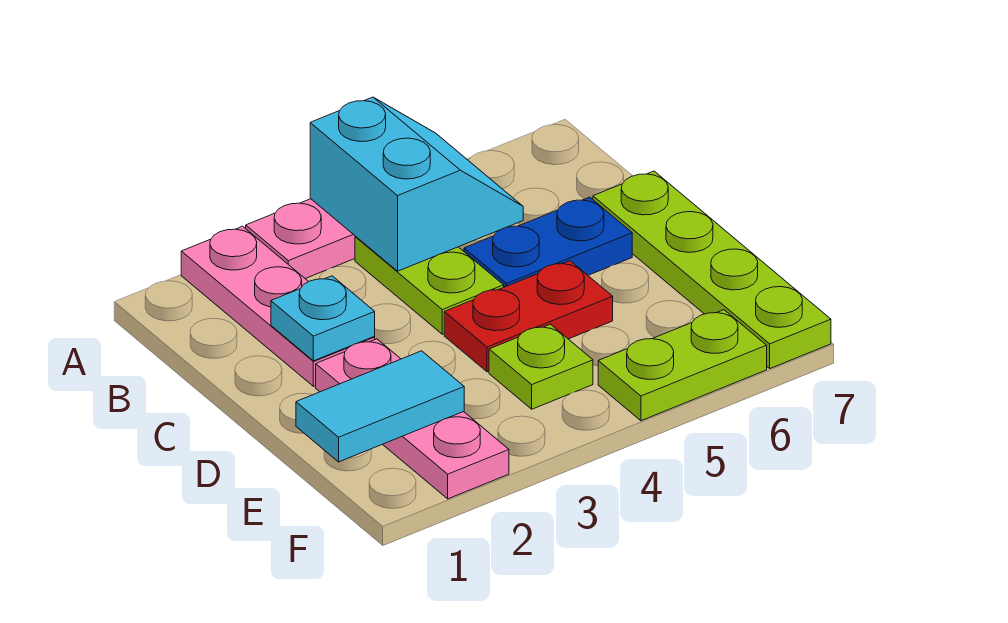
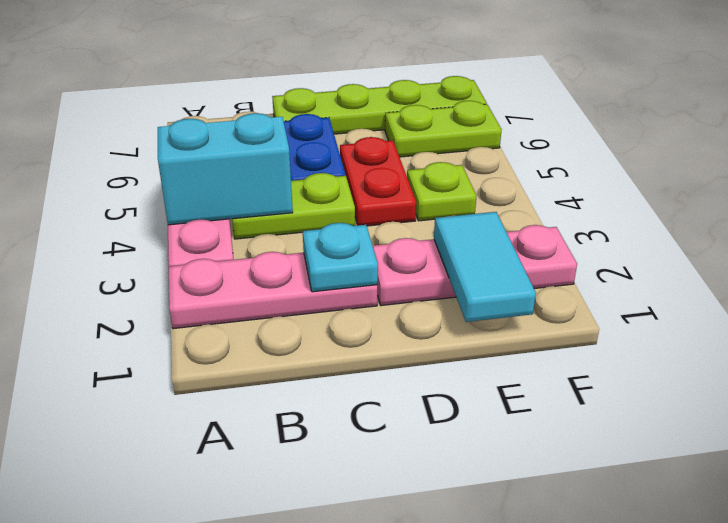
lime plate F5:F6 level 1 -> lime plate E6:F6 level 1

